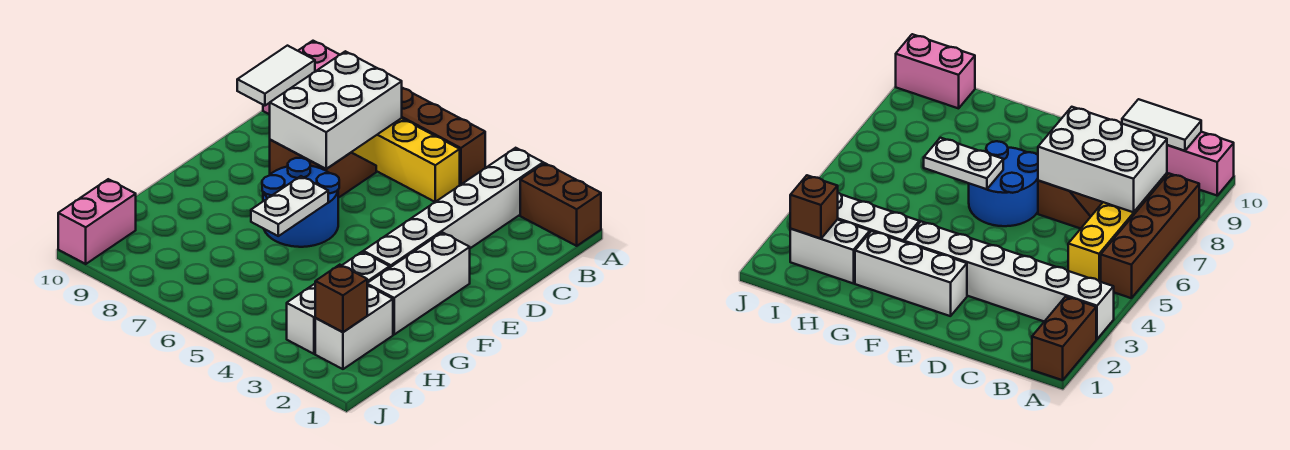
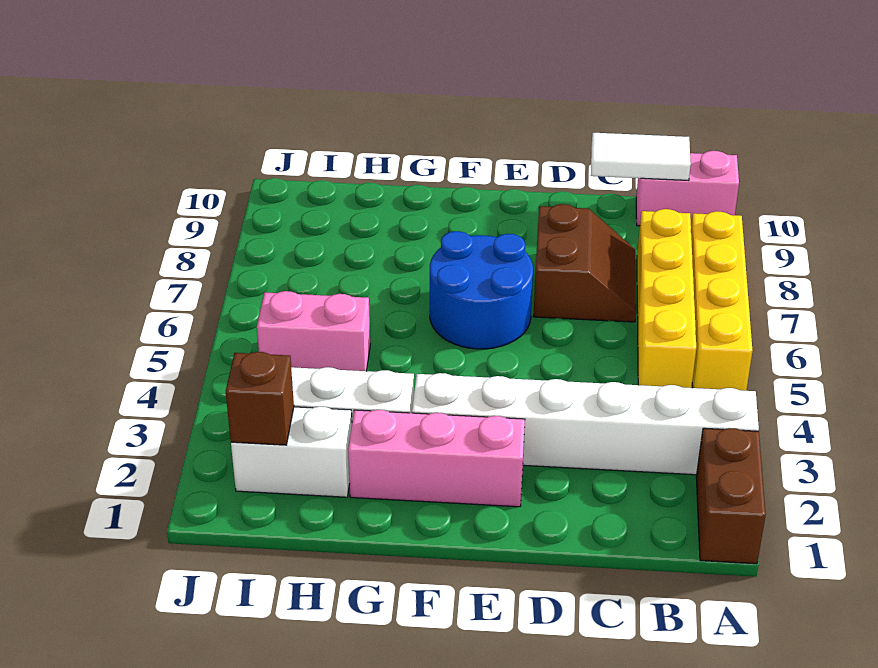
brown brick A5:A8 level 1 -> yellow brick A5:A8 level 1
white brick B7:D8 level 2 -> none
white brick E2:G2 level 1 -> pink brick E2:G2 level 1
white plate F6:G6 level 2 -> none
pink brick I10:J10 level 1 -> pink brick H5:I5 level 1

